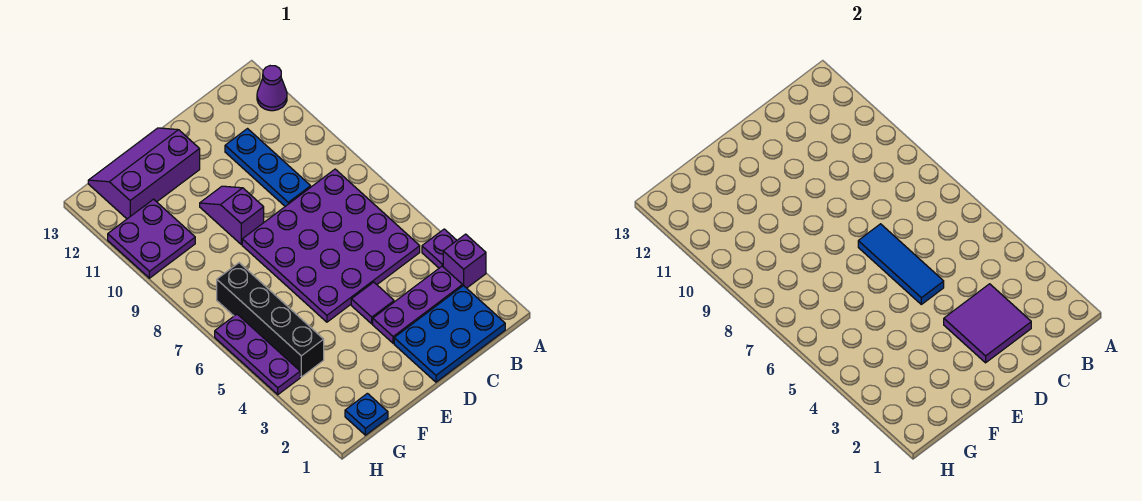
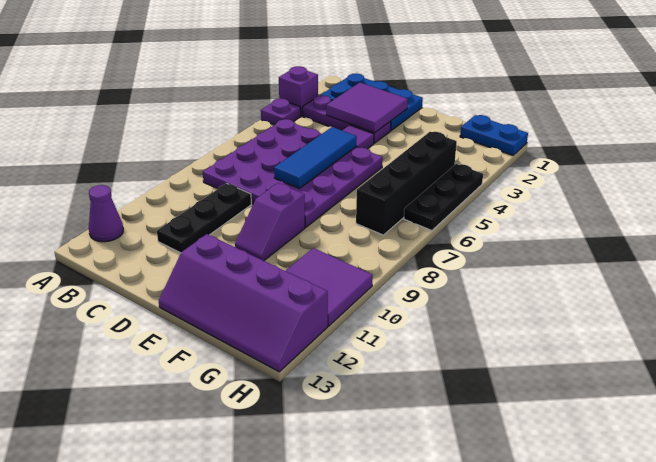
blue plate C9:C11 level 1 -> black plate C9:C11 level 1
purple slope E12:G13 level 1 top 12 -> purple slope E12:H13 level 1 top 12
blue plate G1 level 1 -> blue plate G1:H1 level 1
purple plate G10:H11 level 1 -> purple tile G10:H11 level 1
purple plate H4:H6 level 1 -> black plate H4:H6 level 1

